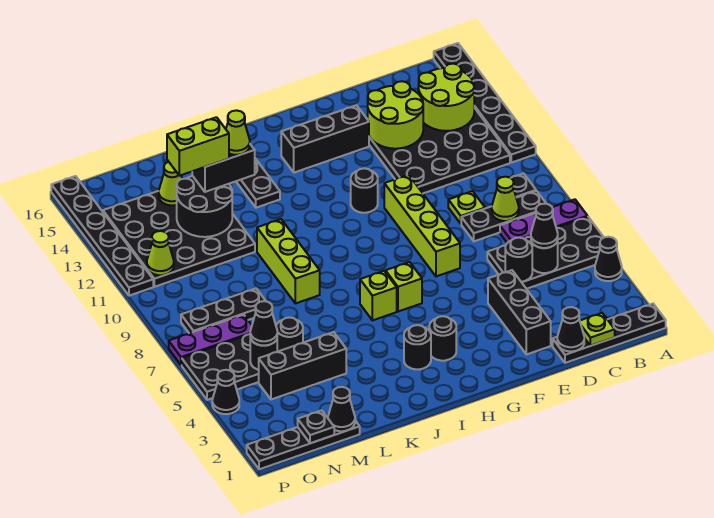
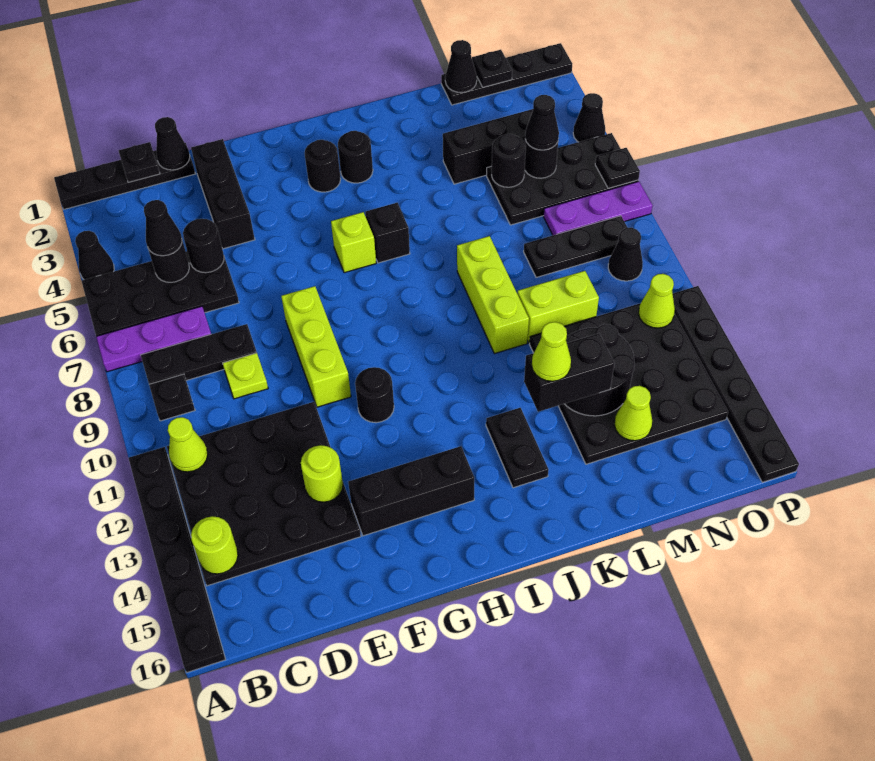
lime round brick B13:C14 level 2 -> lime round brick B14 level 2
lime plate C1 level 2 -> black plate C1 level 2
lime cone C8 level 2 -> lime cone B11 level 2
lime round brick D13:E14 level 2 -> lime round brick E13 level 2
lime brick F7:F10 level 1 -> lime brick F8:F10 level 1
lime brick I6 level 1 -> black brick I6 level 1
lime brick L13:M13 level 4 -> lime brick L10:M10 level 1
none -> black cone O9 level 1
none -> black plate P6 level 2

